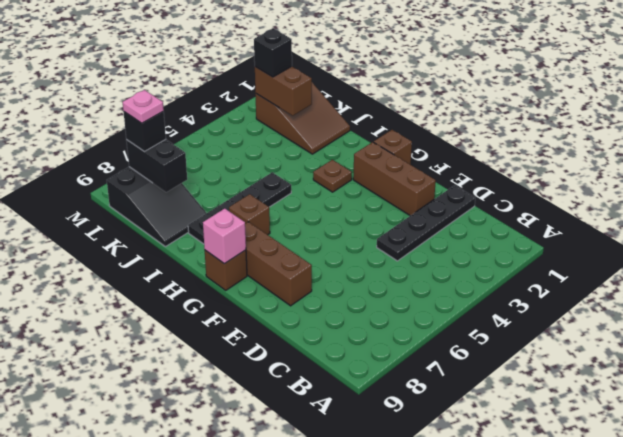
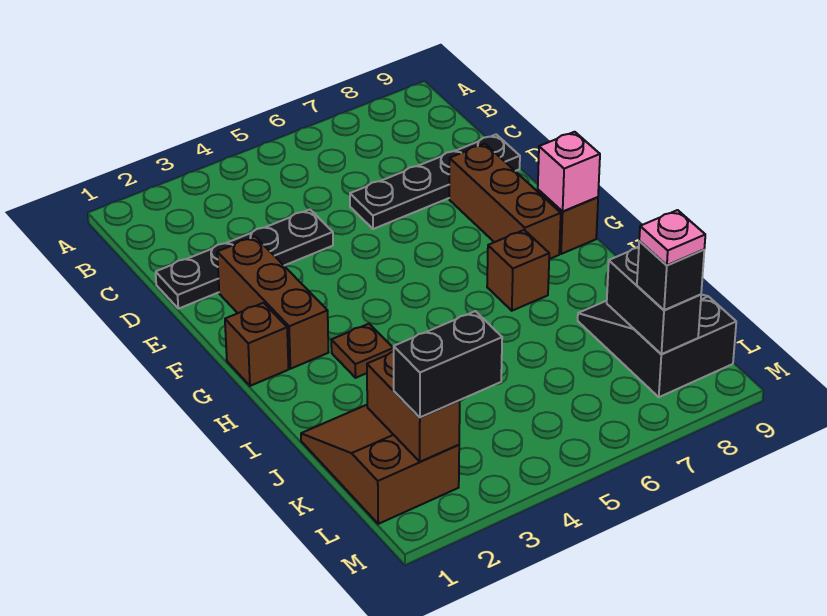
black plate I5:I8 level 1 -> black plate D6:D9 level 1
black brick L2 level 3 -> black brick L2:L3 level 3

